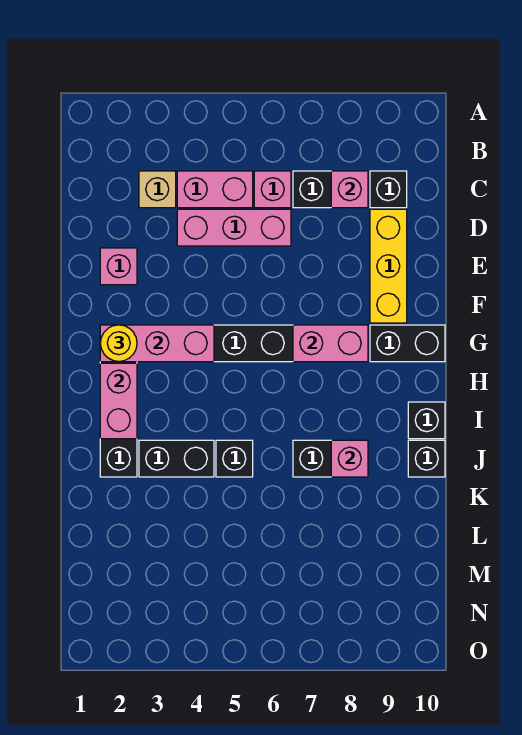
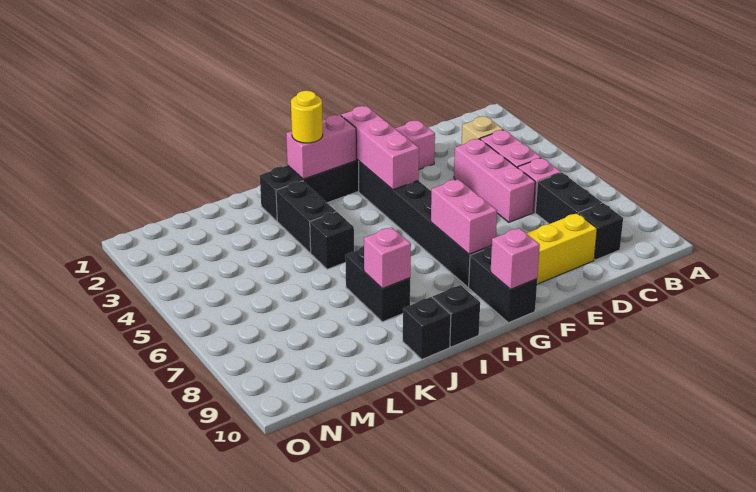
pink brick C8 level 2 -> pink brick G10 level 2
yellow round brick G2 level 3 -> yellow round brick I2 level 3

